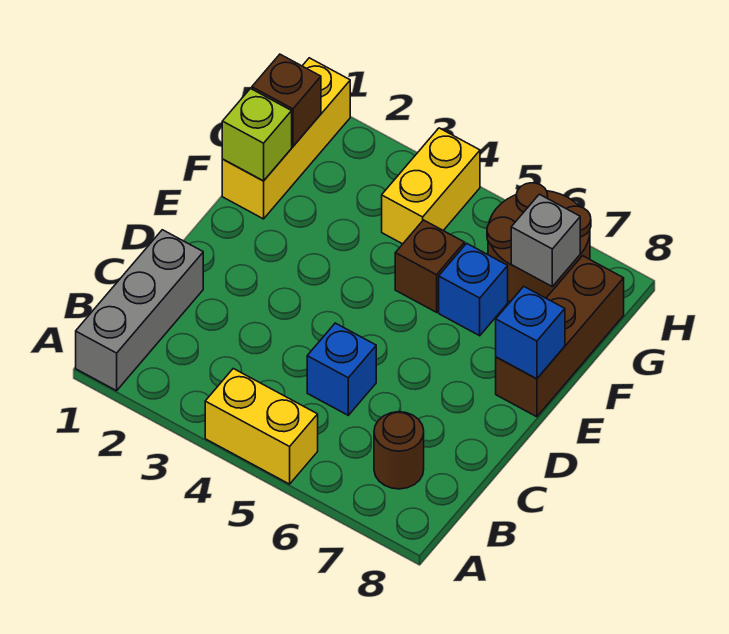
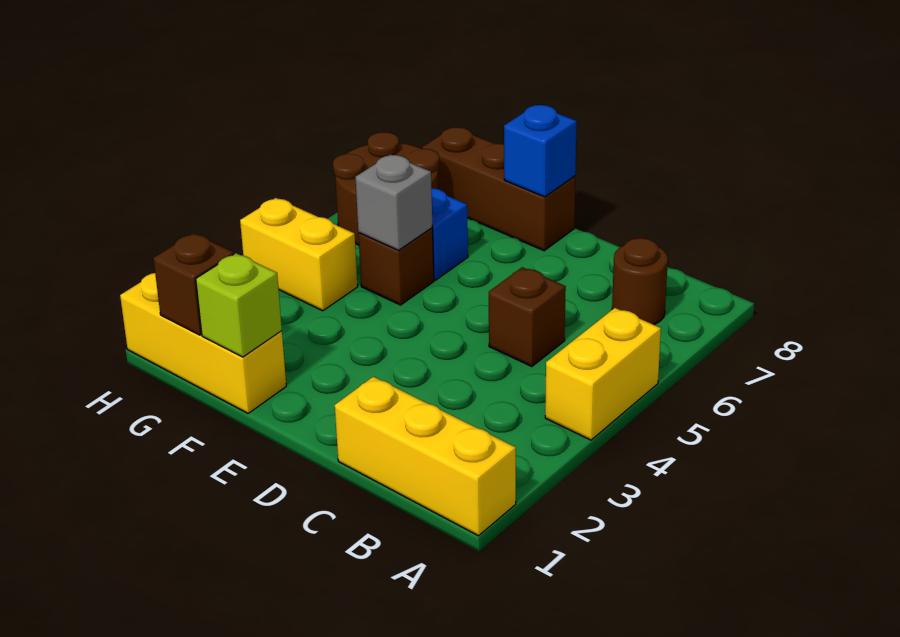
grey brick A1:C1 level 1 -> yellow brick A1:C1 level 1
blue brick C5 level 1 -> brown brick C5 level 1
grey brick G7 level 2 -> grey brick F5 level 2

